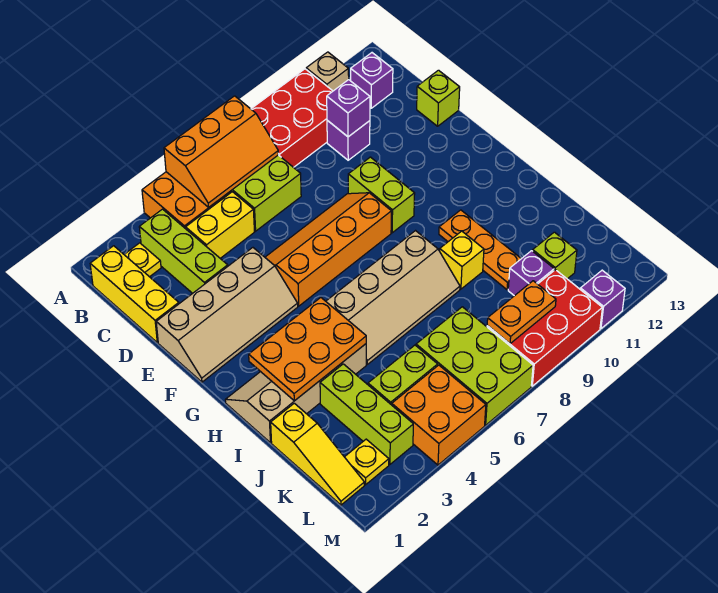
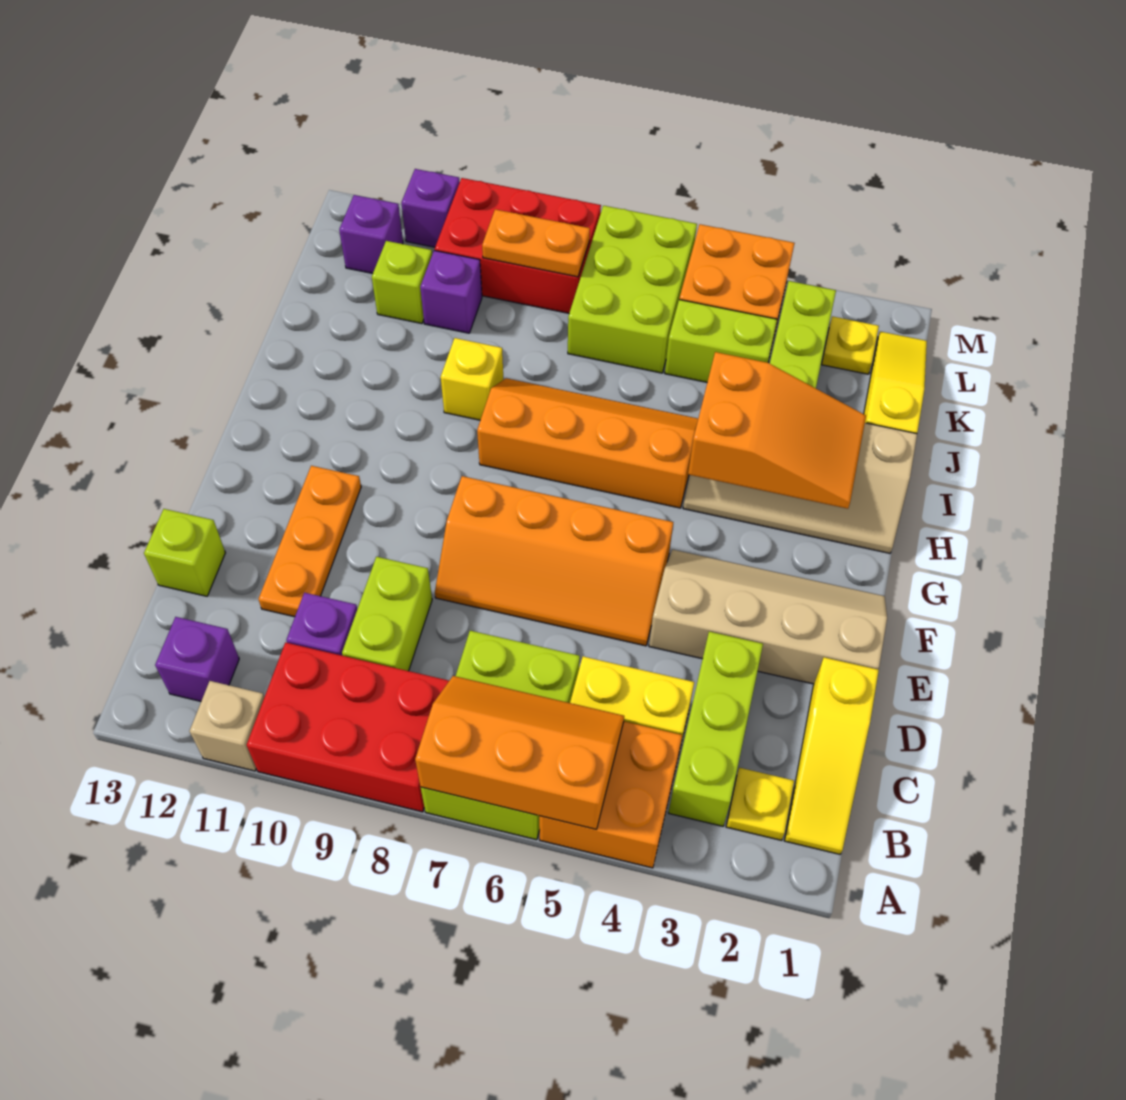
yellow brick B1:D1 level 1 -> yellow slope B1:D1 level 1 top D
purple brick C10 level 2 -> purple brick L12 level 1
lime brick E9:F9 level 1 -> lime brick C9:D9 level 1
orange plate H2:I4 level 2 -> orange slope H2:I4 level 2 top 4
tan slope H5:I8 level 1 top H -> orange slope H5:I8 level 1 top H
orange plate H10:J10 level 1 -> orange plate D11:F11 level 1

